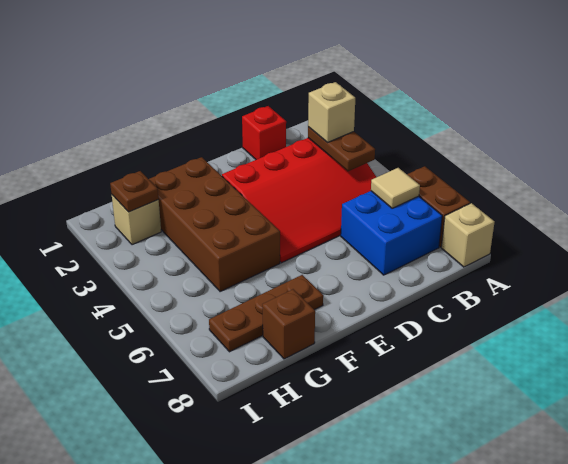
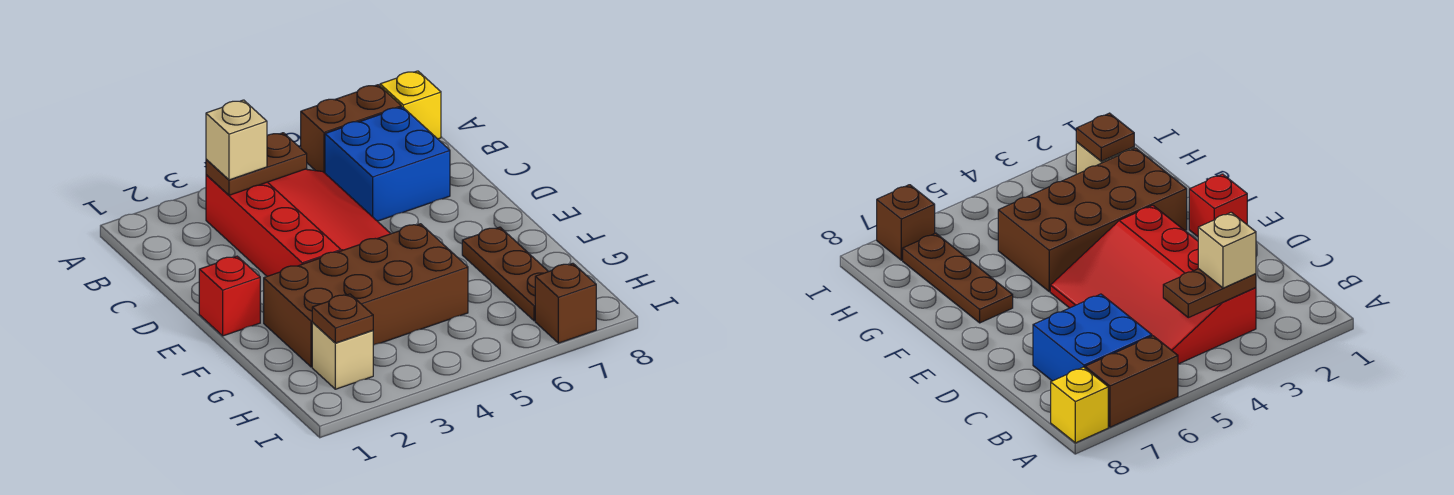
tan brick A8 level 1 -> yellow brick A8 level 1
tan tile B6 level 2 -> none
red brick C1 level 1 -> red brick E1 level 1
brown brick G8 level 1 -> brown brick I7 level 1

